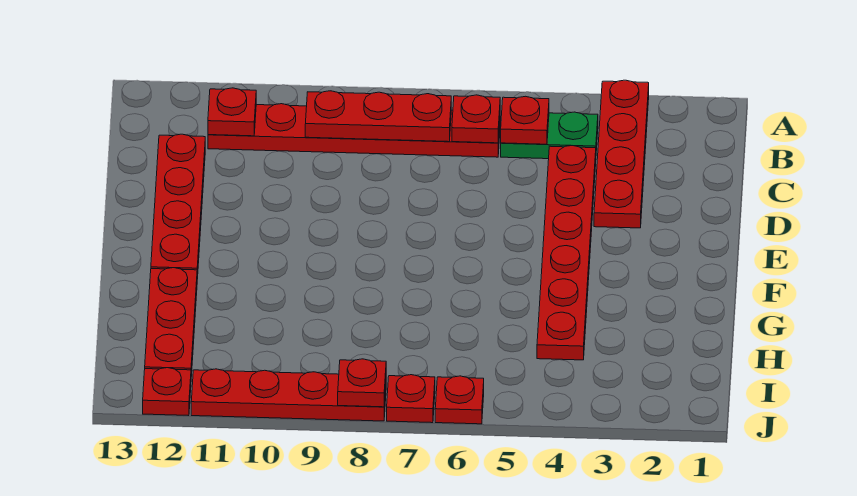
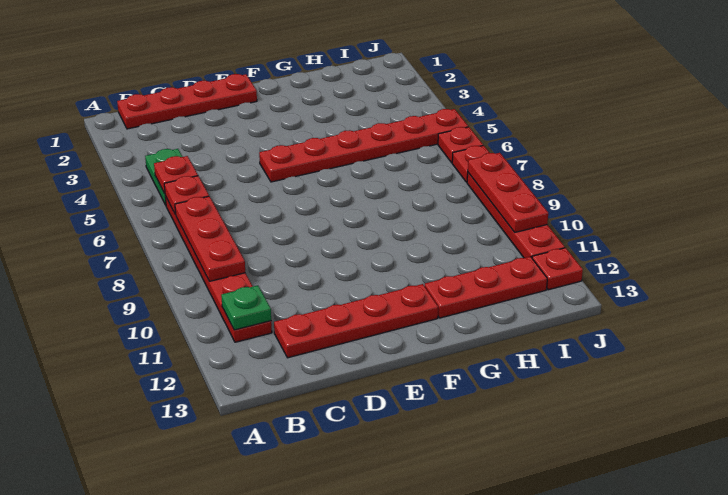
red plate A3:D3 level 1 -> red plate B1:E1 level 1
red plate B11 level 2 -> green plate B11 level 2
red plate C4:H4 level 1 -> red plate E5:J5 level 1
red plate J8 level 2 -> red plate J8:J10 level 2

